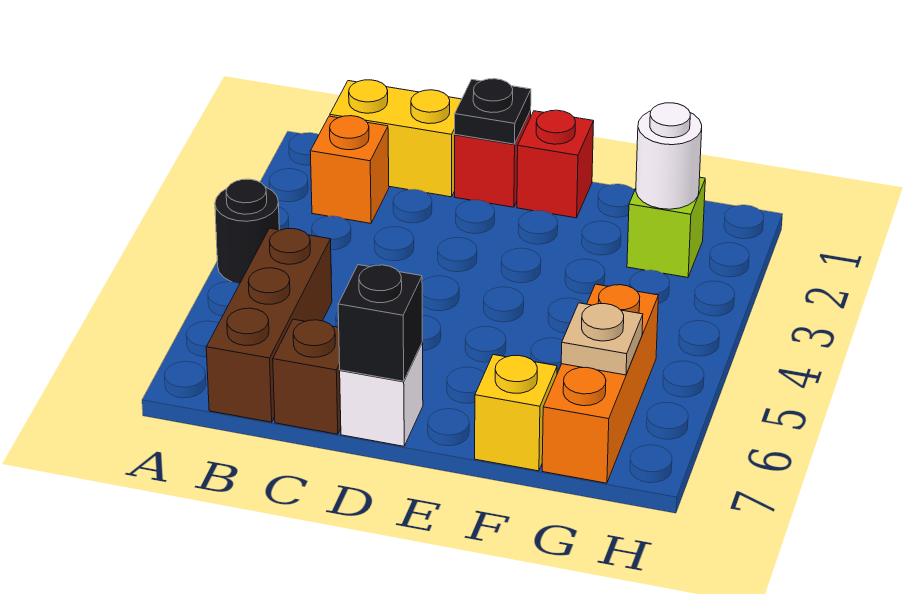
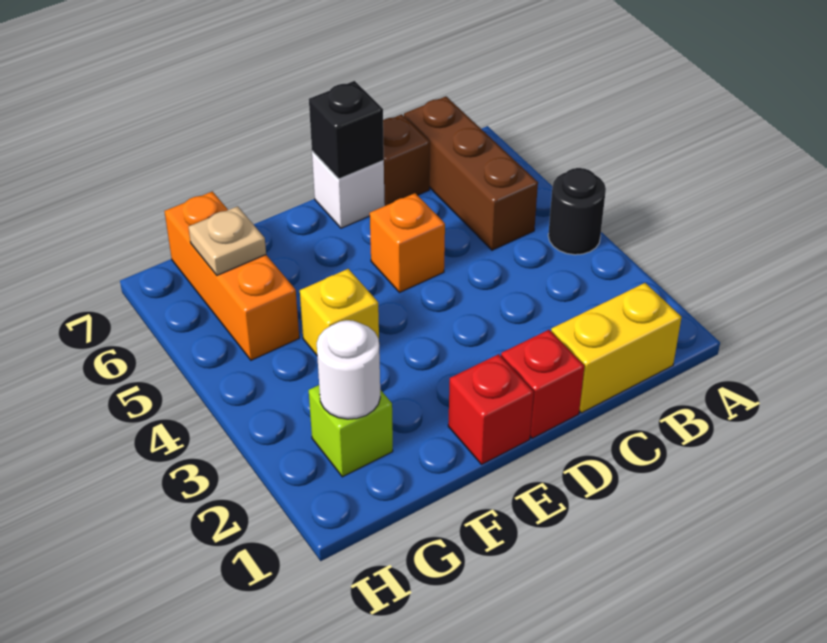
orange brick B2 level 1 -> orange brick D5 level 1
black plate D1 level 2 -> none
yellow brick F7 level 1 -> yellow brick F4 level 1

